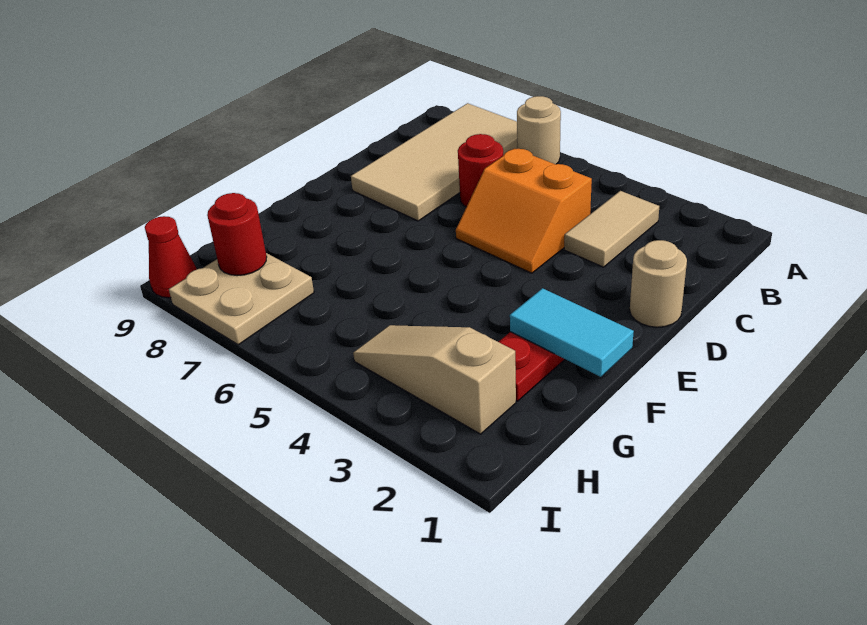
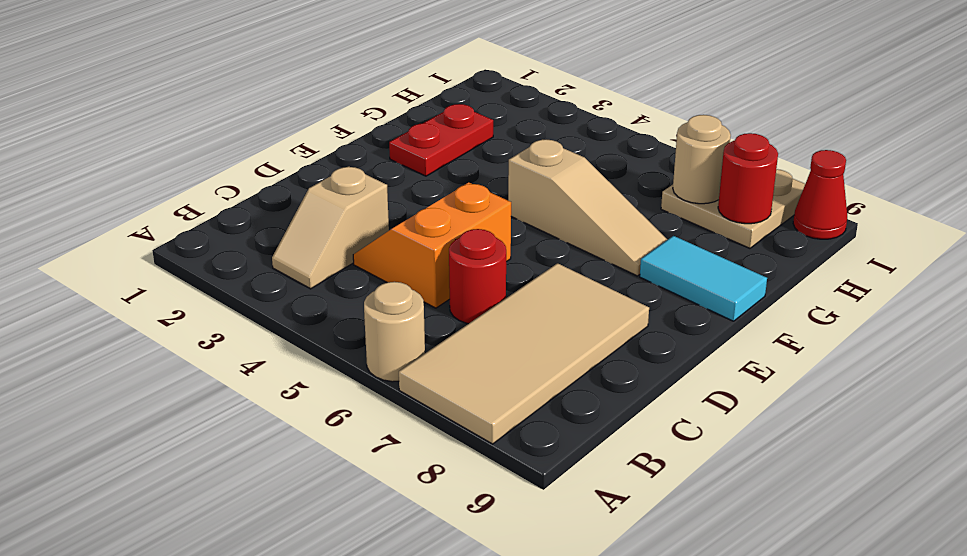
tan tile B3:C3 level 1 -> tan slope B3:C3 level 1 top C
orange slope C4:D5 level 1 top C -> orange slope C4:D5 level 1 top 5
tan round brick D1 level 1 -> tan round brick H7 level 2
cyan tile F1:F2 level 2 -> cyan tile F8:F9 level 1
tan slope H2:H4 level 1 top 2 -> tan slope F5:F7 level 1 top 5

